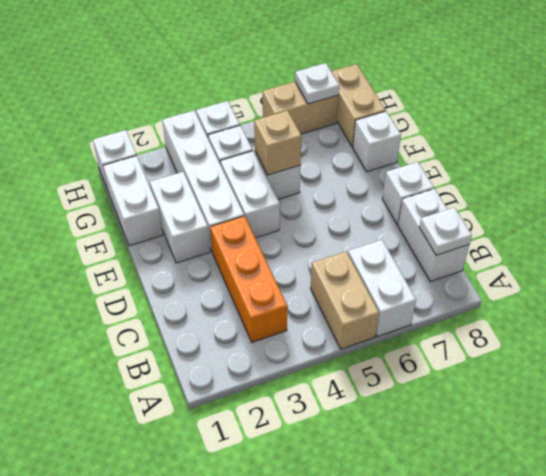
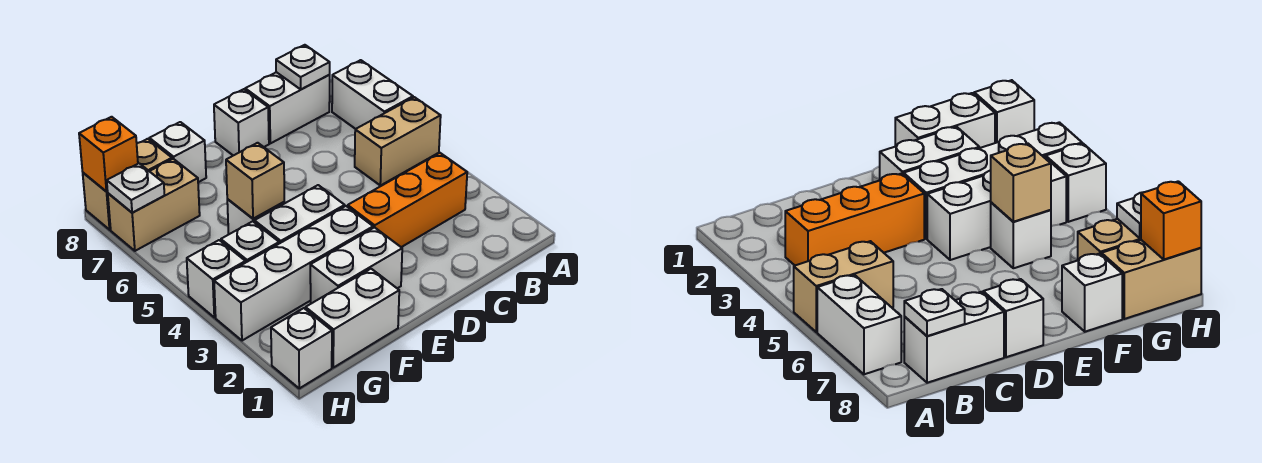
white brick A6:B6 level 1 -> white brick A6:A7 level 1
tan brick H6:H7 level 1 -> tan brick G7:H7 level 1
none -> orange brick H8 level 2

